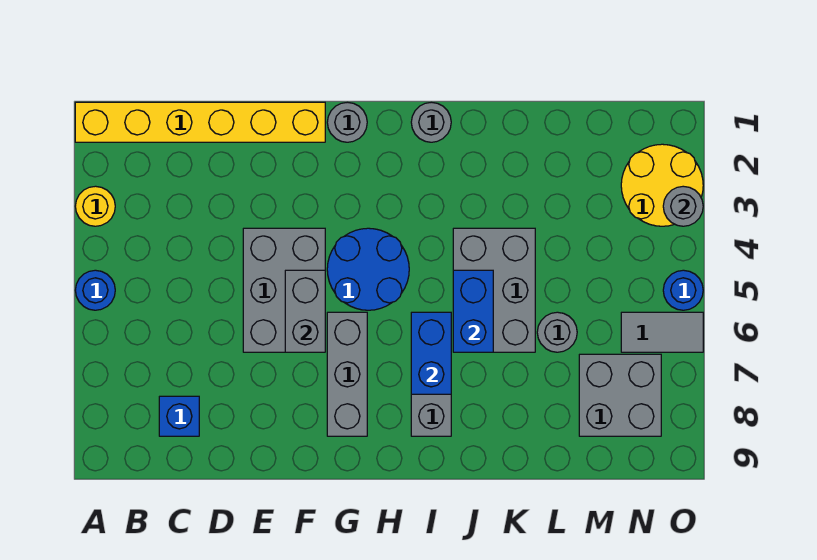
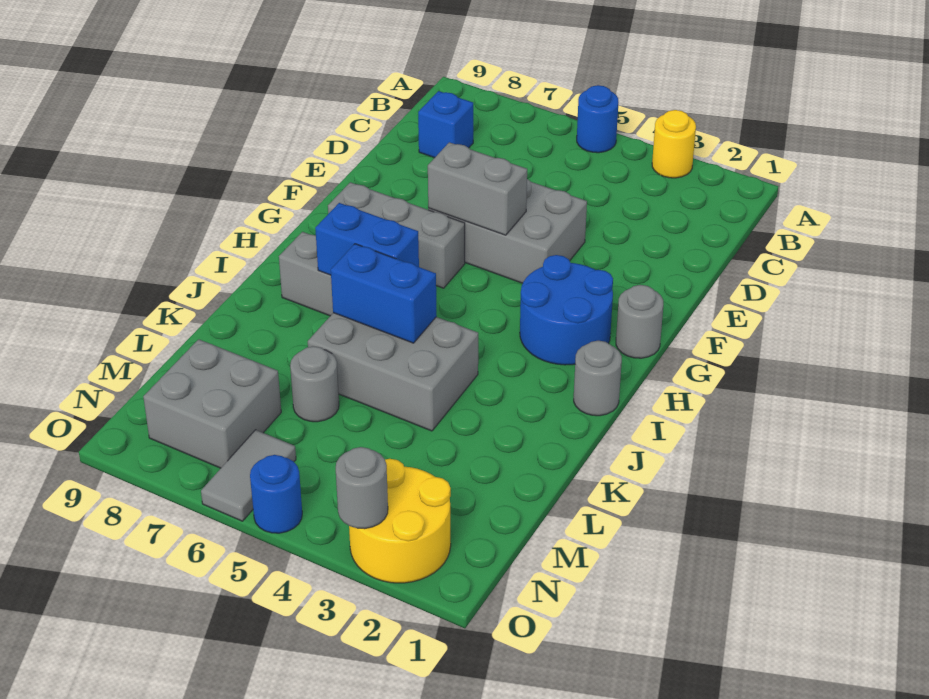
yellow brick A1:F1 level 1 -> none
blue round brick G4:H5 level 1 -> blue round brick G2:H3 level 1

